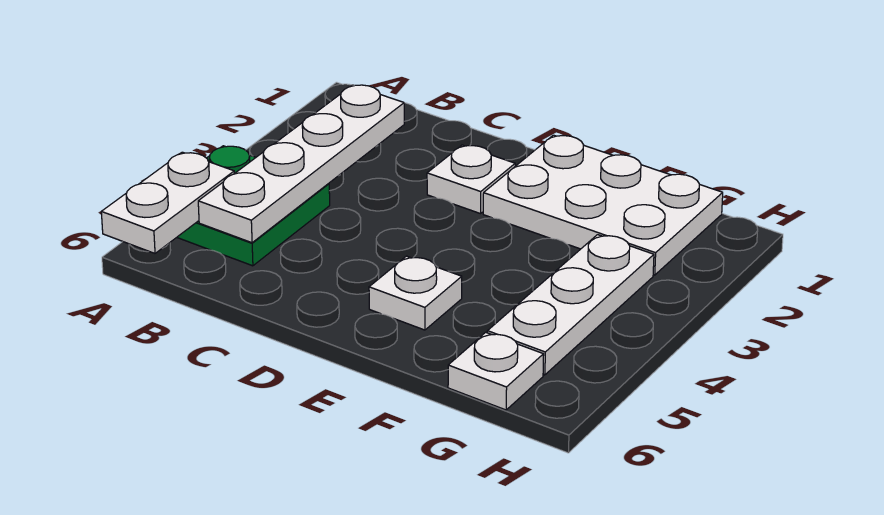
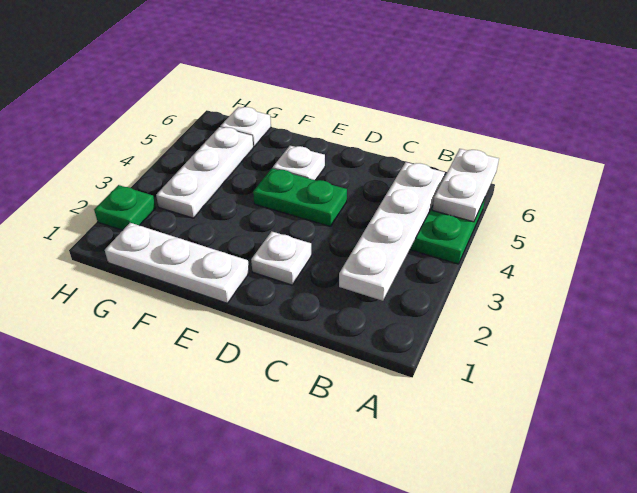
none -> green plate D4:E4 level 1
white plate E1:G2 level 1 -> white plate E1:G1 level 1
none -> green plate H2 level 1

